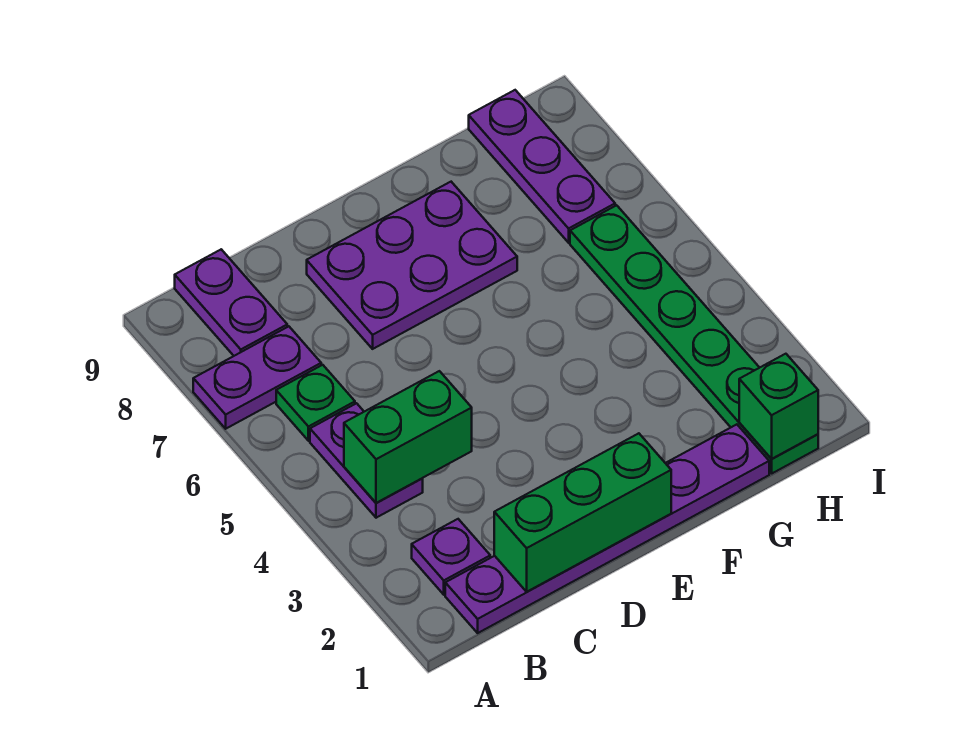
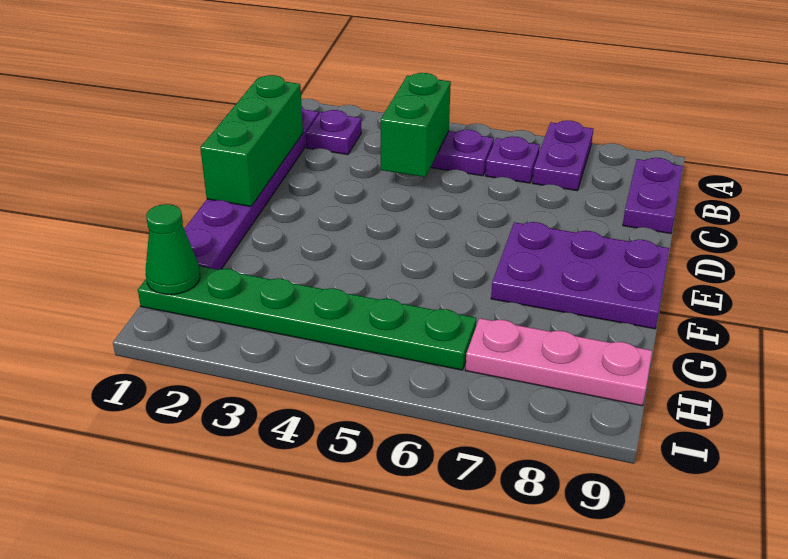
green plate B6 level 1 -> purple plate B6 level 1
purple plate B8:B9 level 1 -> purple plate B9:C9 level 1
purple plate D7:F8 level 1 -> purple plate E7:F9 level 1
green brick H1 level 2 -> green cone H1 level 2
purple plate H7:H9 level 1 -> pink plate H7:H9 level 1

